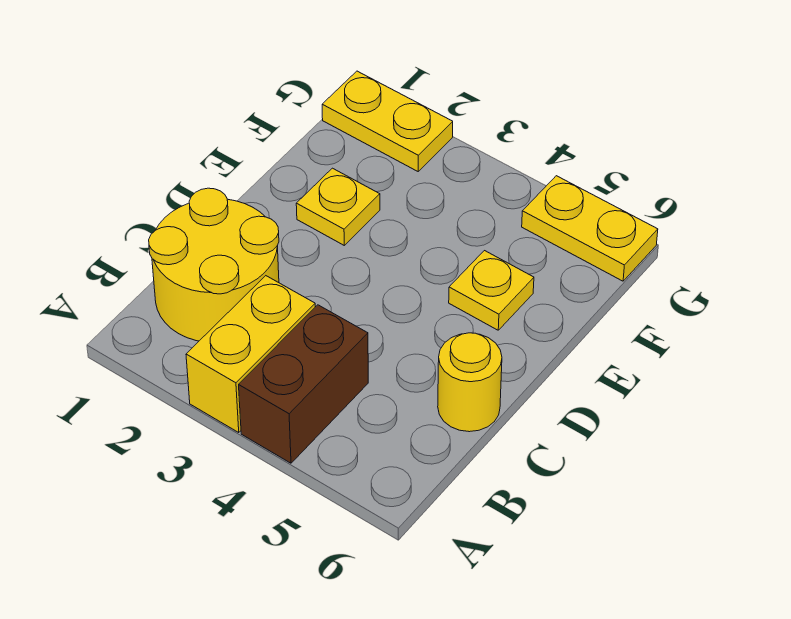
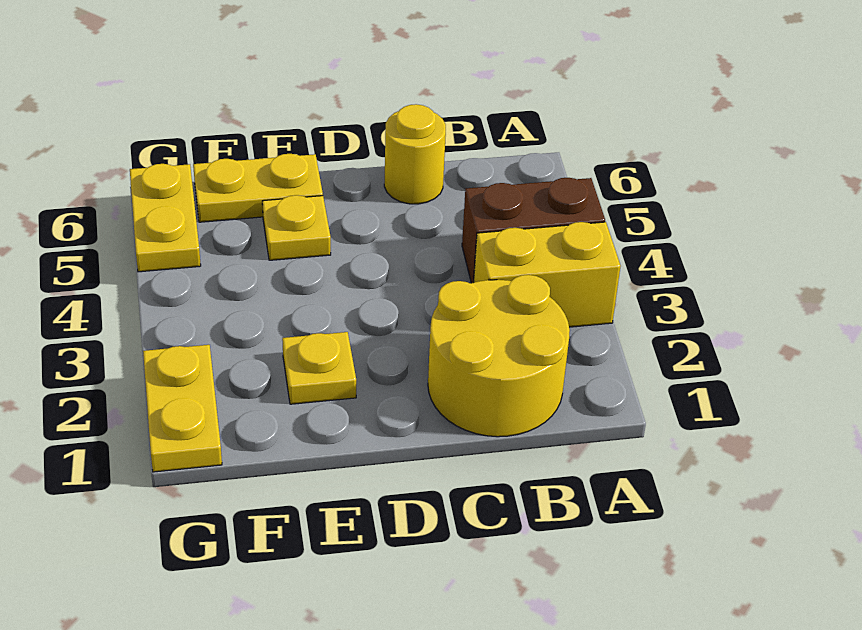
none -> yellow plate E6:F6 level 1

